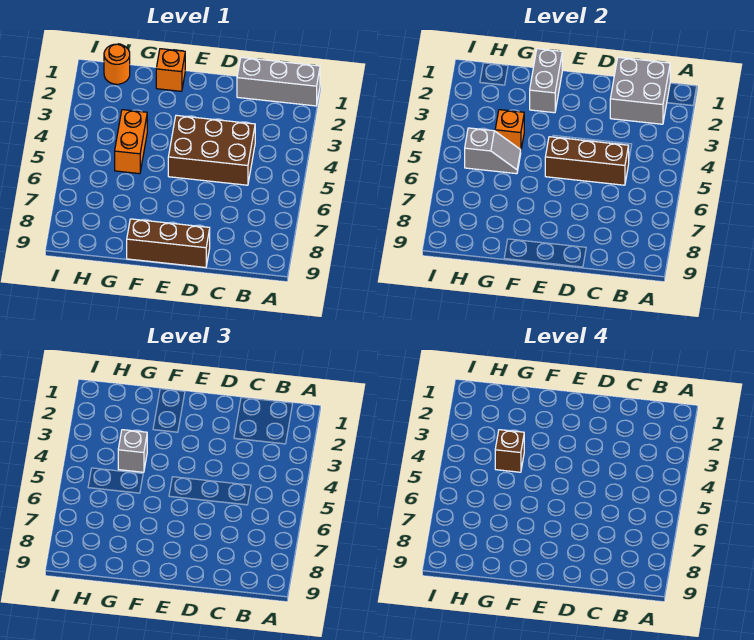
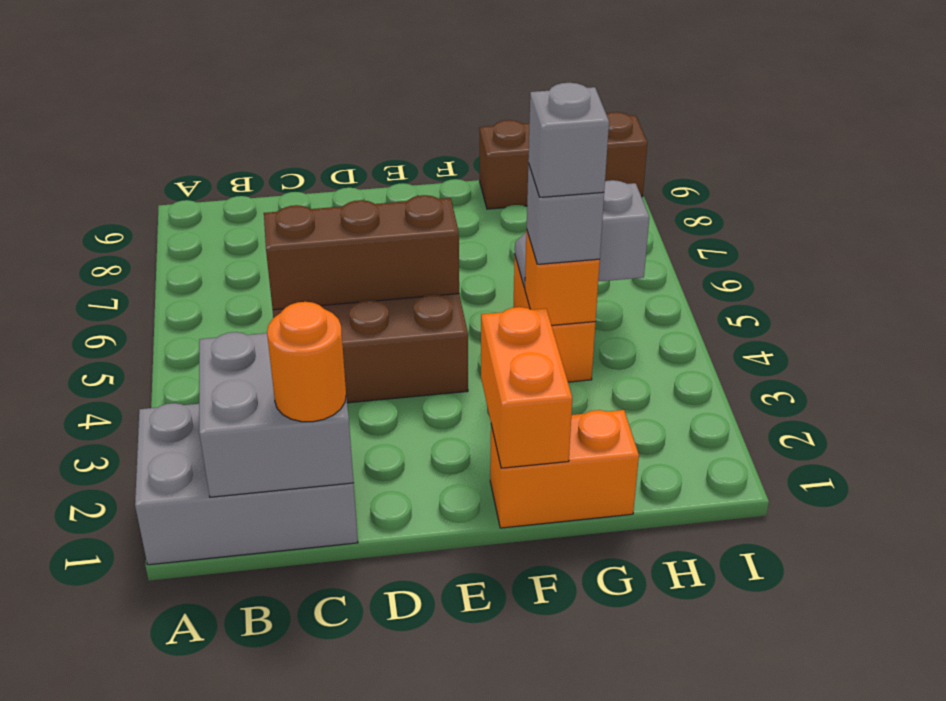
grey brick A1:C1 level 1 -> grey brick A1:C2 level 1
brown brick D9:F9 level 1 -> brown brick G9:I9 level 1
orange brick F1 level 1 -> orange brick F1:G1 level 1
grey brick F1:F2 level 2 -> orange brick F1:F2 level 2
brown brick G4 level 4 -> grey brick G4 level 4
orange round brick H1 level 1 -> orange round brick C1 level 3

